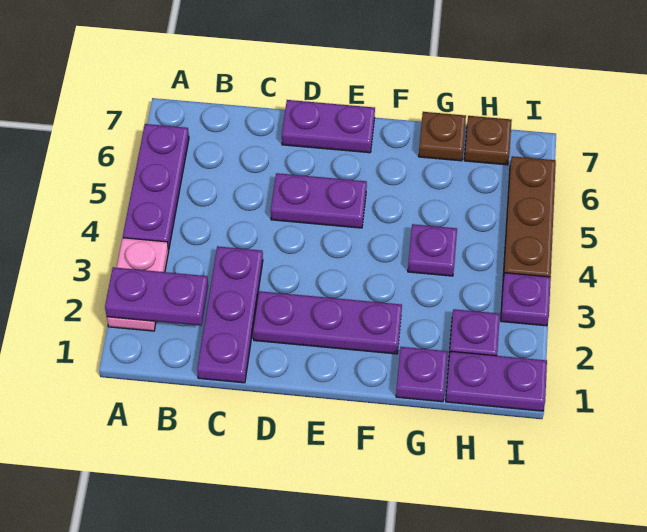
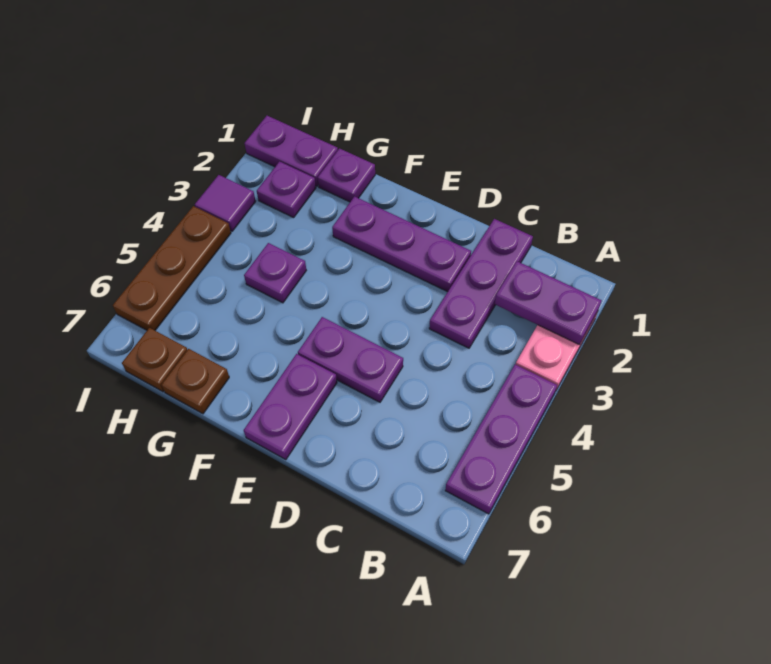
purple plate D7:E7 level 1 -> purple plate E6:E7 level 1
purple plate I3 level 1 -> purple tile I3 level 1

